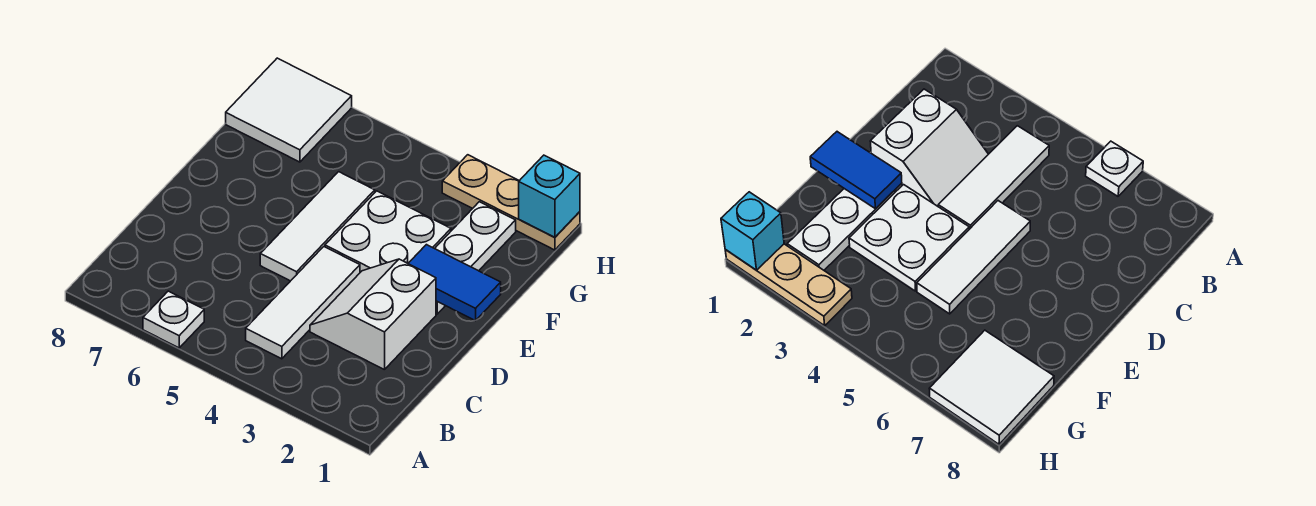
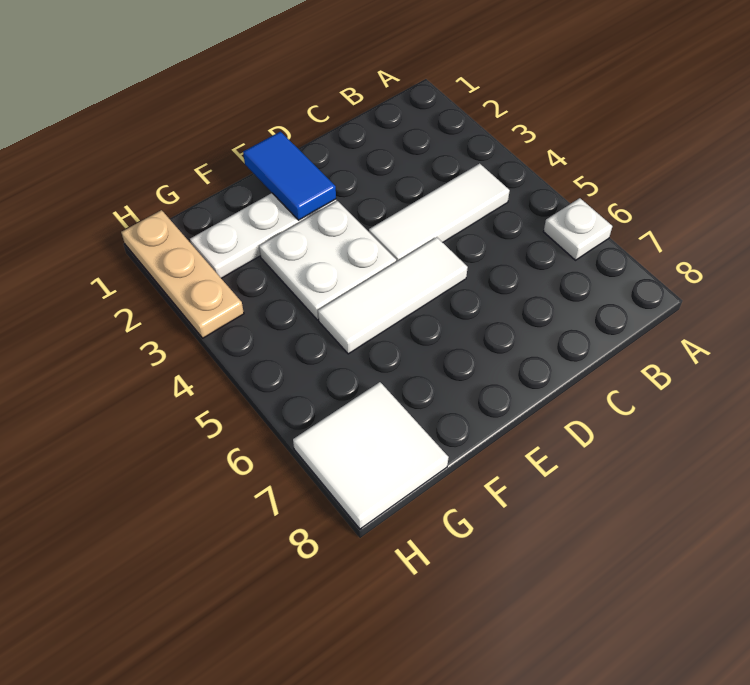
white slope C2:D3 level 1 top 2 -> none
cyan brick H1 level 2 -> none

